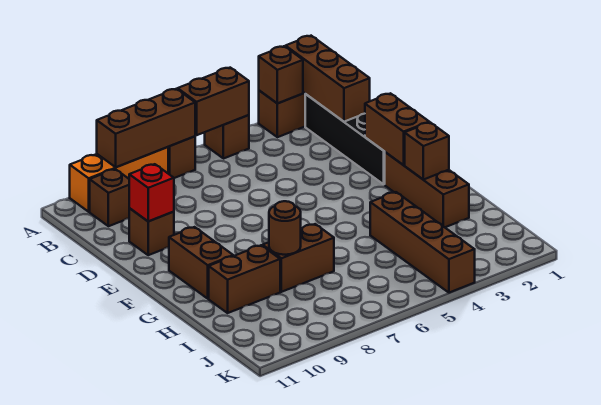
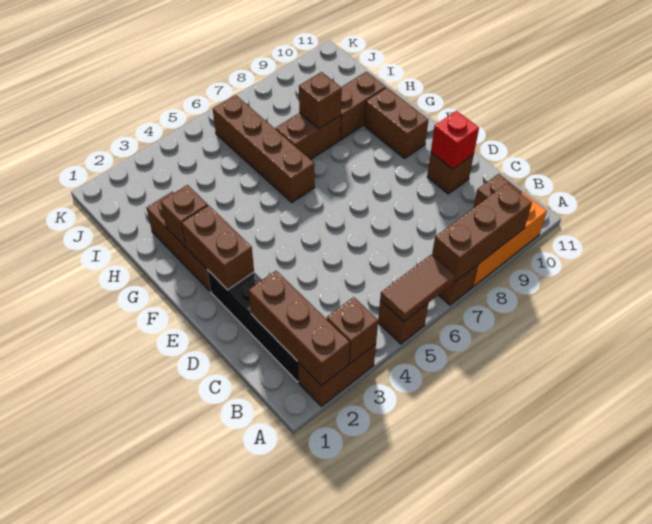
brown brick A5:A6 level 2 -> brown tile A5:A6 level 2
brown brick H4:K4 level 1 -> brown brick G6:J6 level 1
brown round brick H8 level 2 -> brown brick H8 level 2

